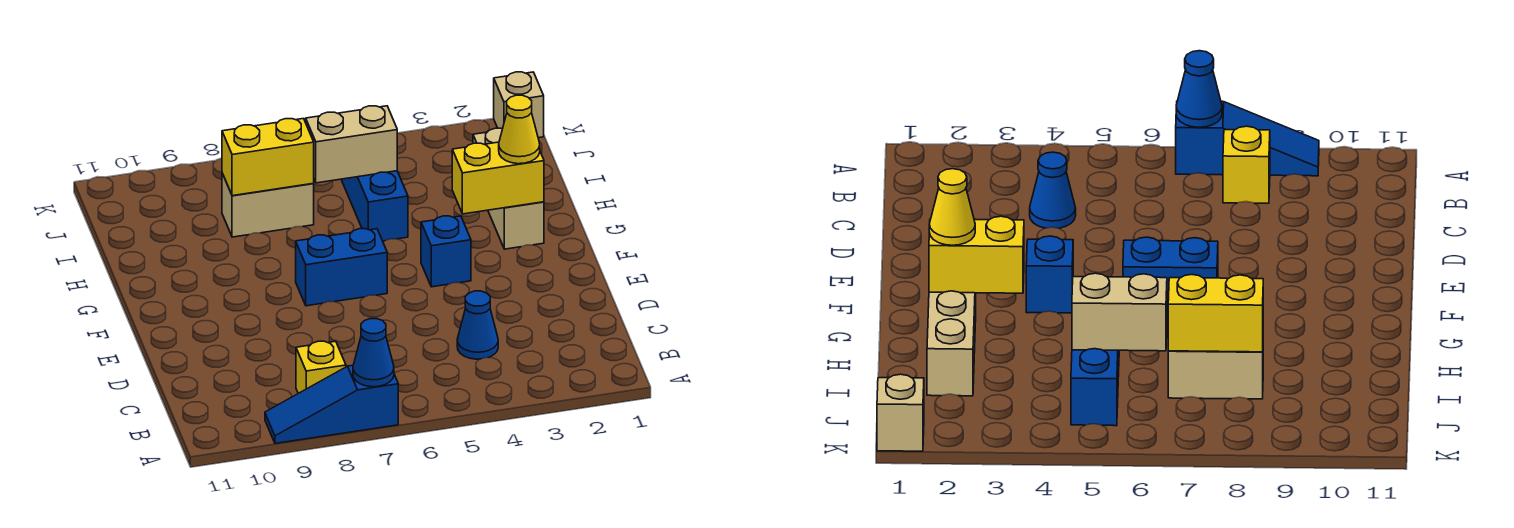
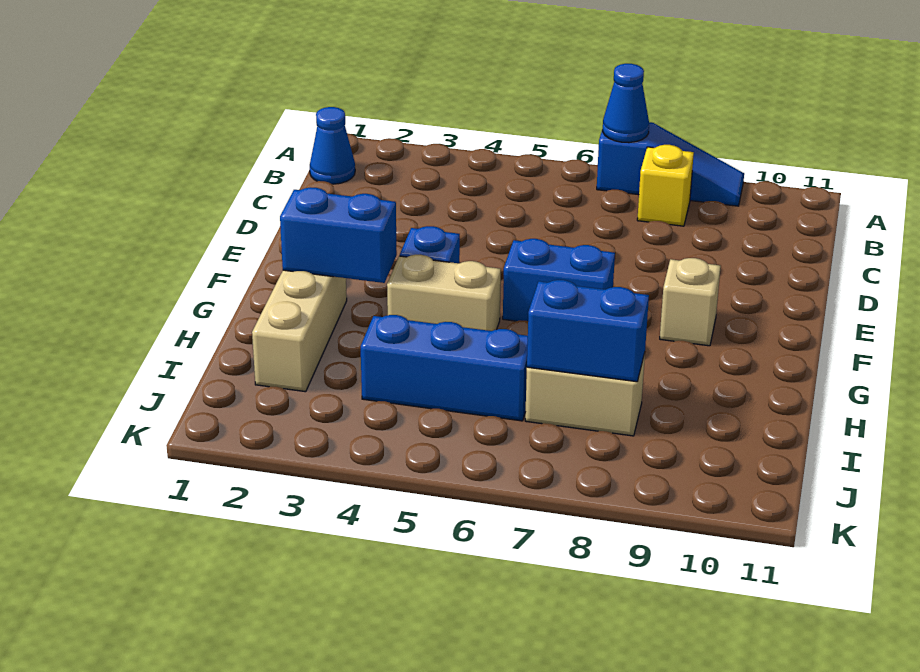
blue cone C4 level 1 -> blue cone B1 level 1
yellow brick G2:G3 level 2 -> blue brick G2:G3 level 2
yellow cone G2 level 3 -> none
blue brick H5:J5 level 1 -> blue brick I4:I6 level 1
tan brick I5:I6 level 2 -> tan brick G4:G5 level 1
yellow brick I7:I8 level 2 -> blue brick I7:I8 level 2
tan brick K1 level 1 -> tan brick F9 level 1

